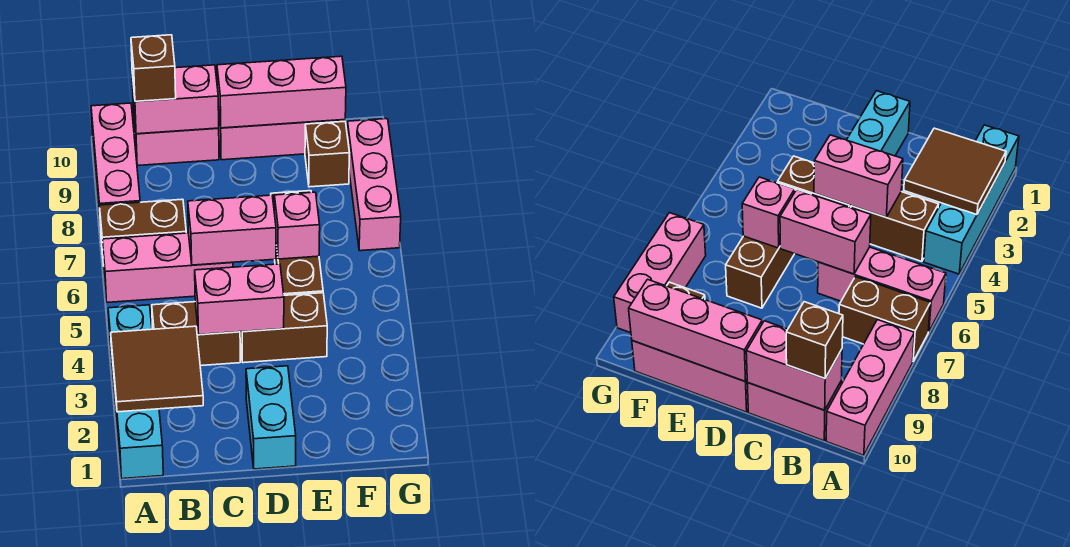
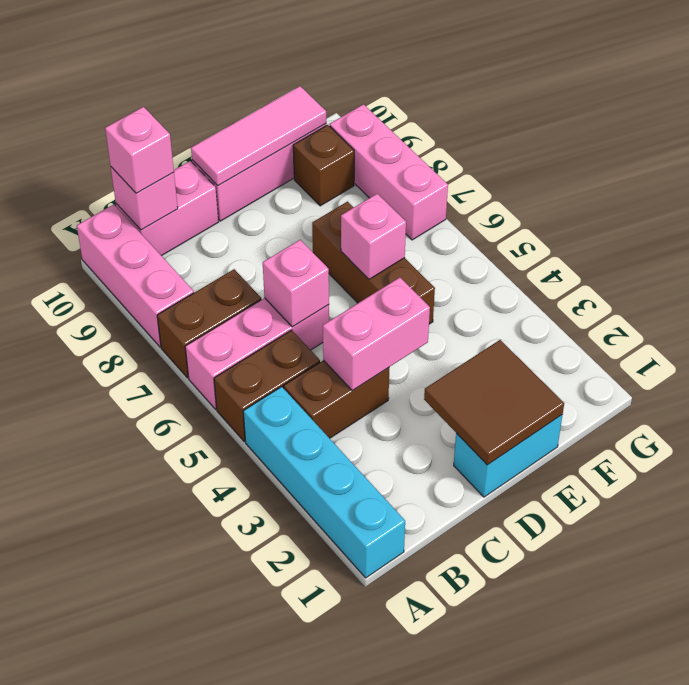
brown tile A2:B3 level 2 -> brown tile D1:E2 level 2
pink brick B10:C10 level 2 -> pink brick B10 level 2
brown brick B10 level 3 -> pink brick B10 level 3
pink brick C6:D6 level 2 -> pink brick C6 level 2
cyan brick D1:D2 level 1 -> cyan brick D1:E1 level 1
brown brick D4:E4 level 1 -> brown brick A5:B5 level 1
pink brick D10:F10 level 2 -> pink tile D10:F10 level 2

